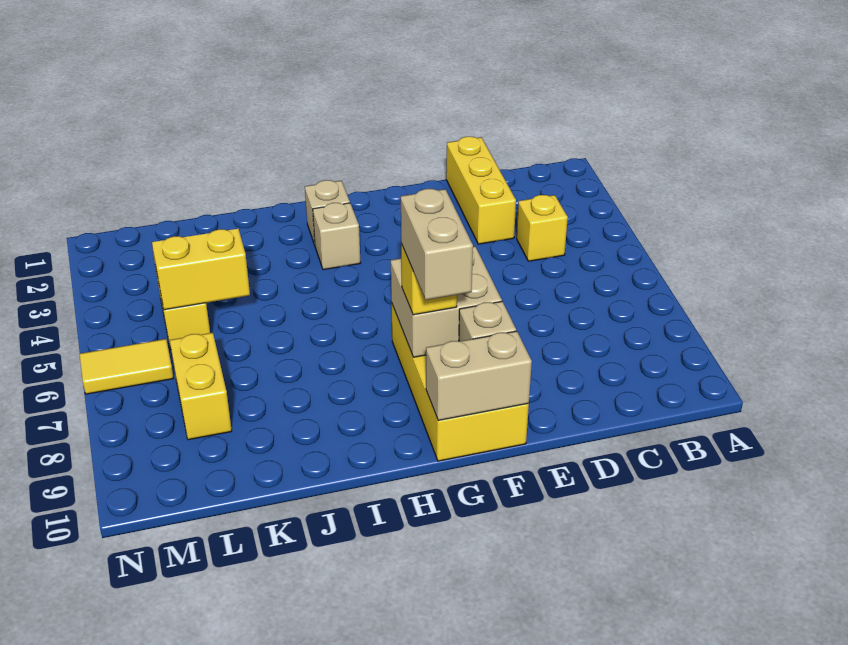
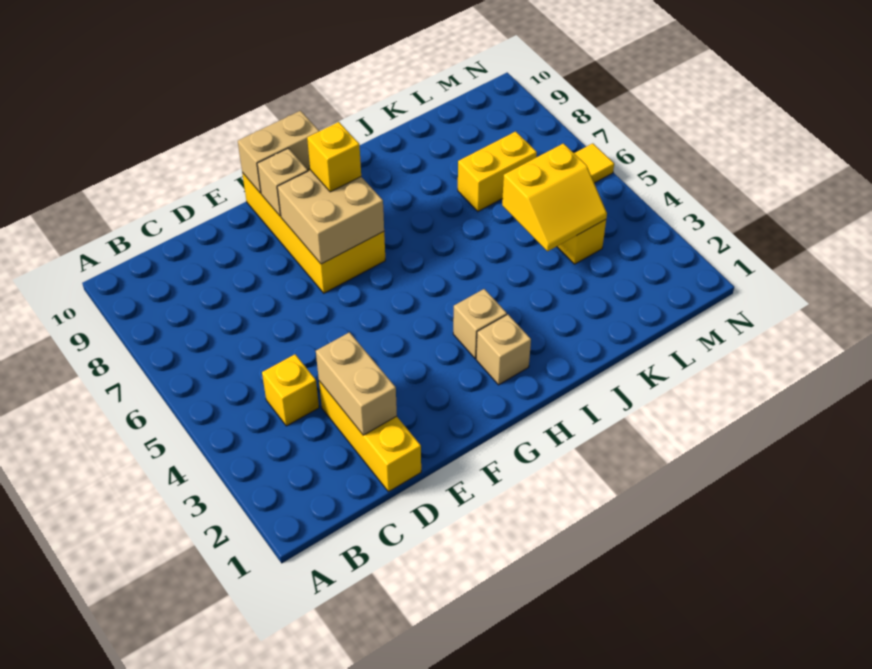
tan brick G8:G9 level 4 -> tan brick D2:D3 level 2
yellow brick L7:L8 level 1 -> yellow brick K7:L7 level 1

